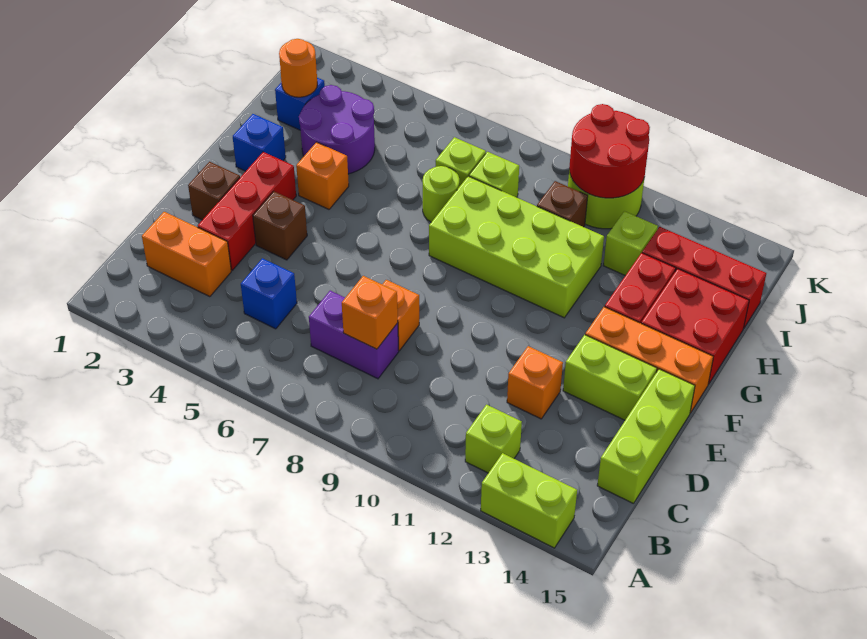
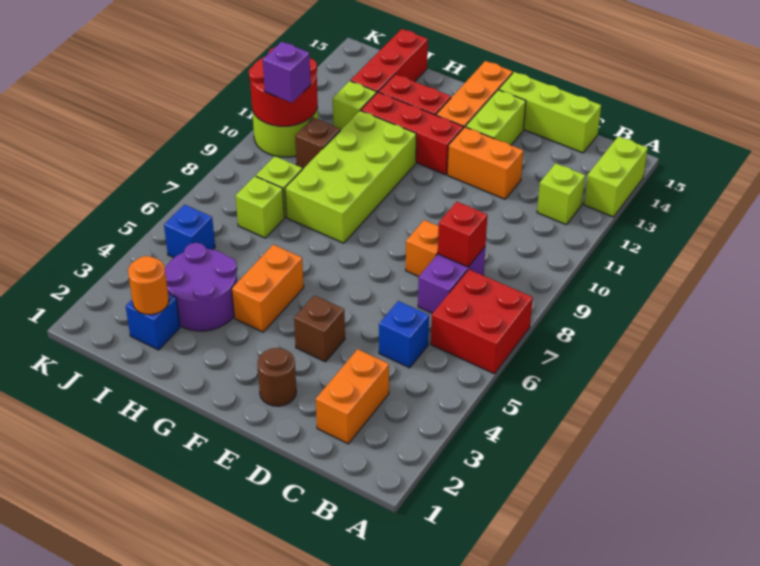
orange brick C8 level 2 -> red brick C8 level 2
red brick D3:F3 level 1 -> red brick F12:H12 level 1
orange brick D12 level 1 -> orange brick D12:E12 level 1
brown brick E2 level 1 -> brown round brick E2 level 1
blue brick G2 level 1 -> blue brick J5 level 1
orange brick G4 level 1 -> orange brick G4:G5 level 1
red brick G14:H15 level 1 -> red brick A6:B7 level 1
lime round brick H7 level 1 -> none
none -> purple brick J10 level 3

